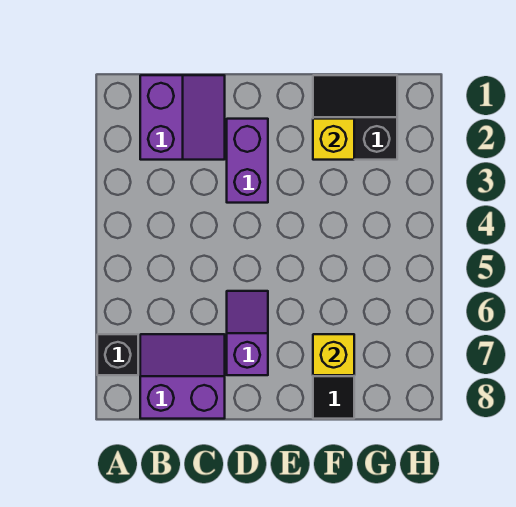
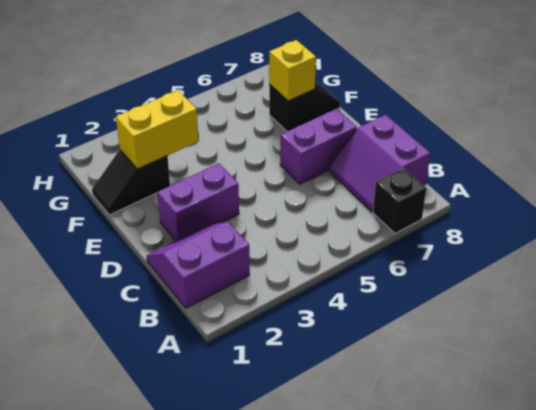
purple slope D6:D7 level 1 top 7 -> purple brick D6:D7 level 1
black slope F1:G2 level 1 top 2 -> black slope F1:F2 level 1 top 2
yellow brick F2 level 2 -> yellow brick F2:F3 level 2

